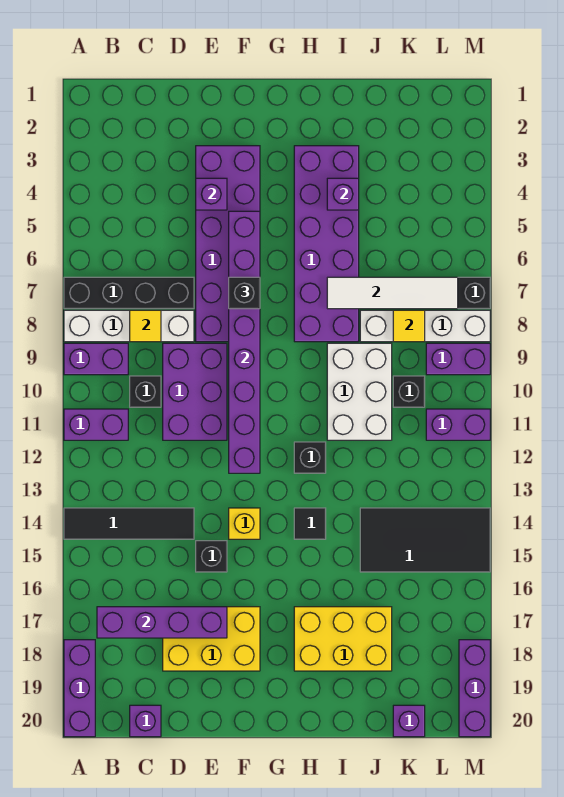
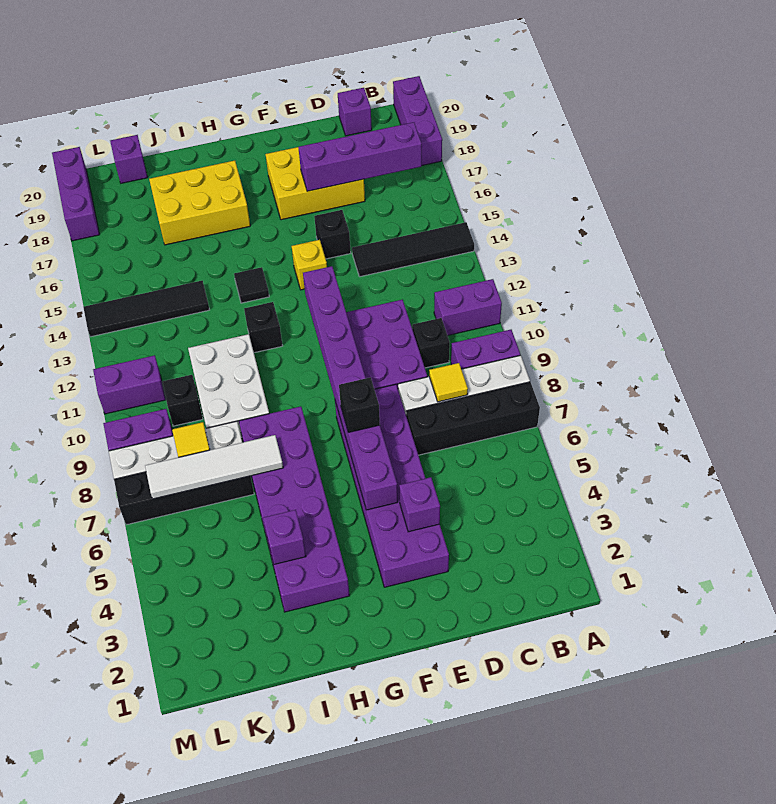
black tile J14:M15 level 1 -> black tile J14:M14 level 1

